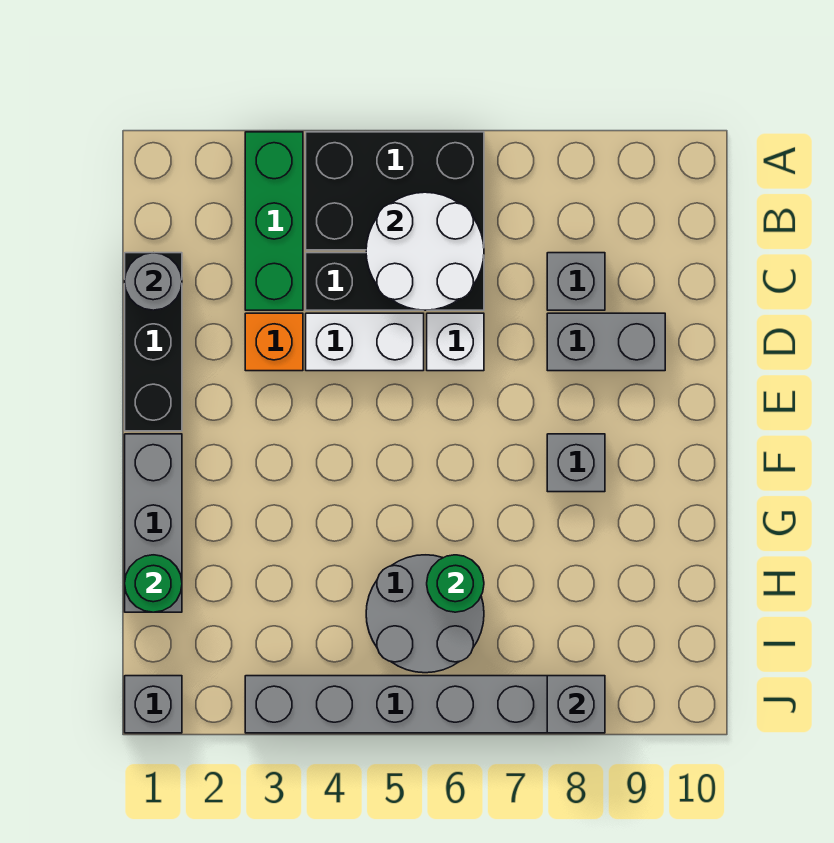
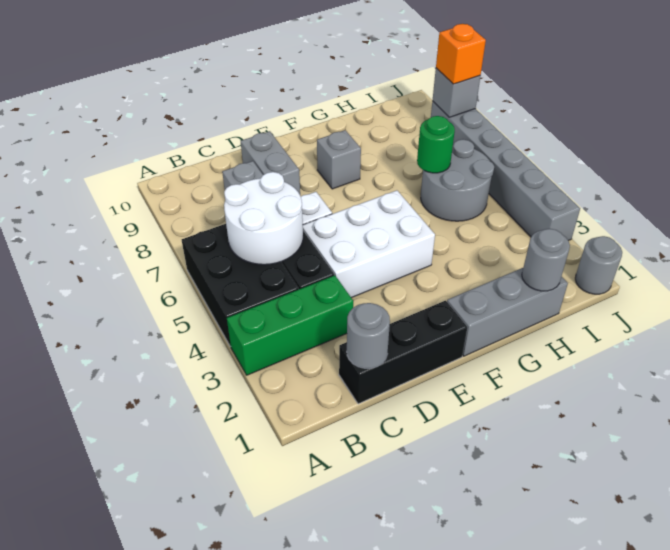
orange brick D3 level 1 -> orange brick J8 level 3
white brick D4:D5 level 1 -> white brick D4:F5 level 1
green round brick H1 level 2 -> grey round brick H1 level 2
grey brick J1 level 1 -> grey round brick J1 level 1

